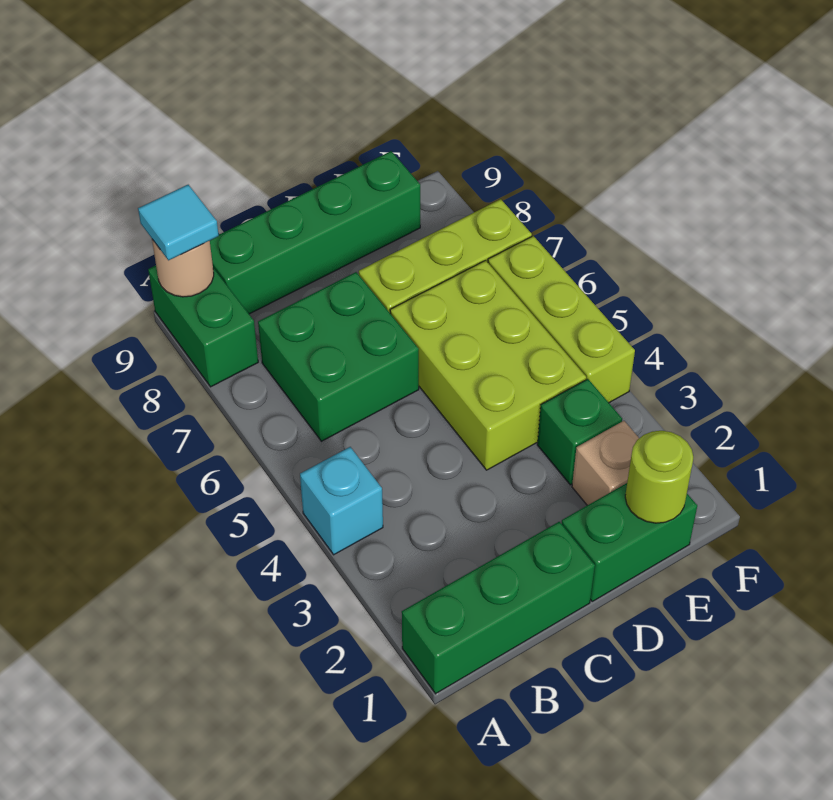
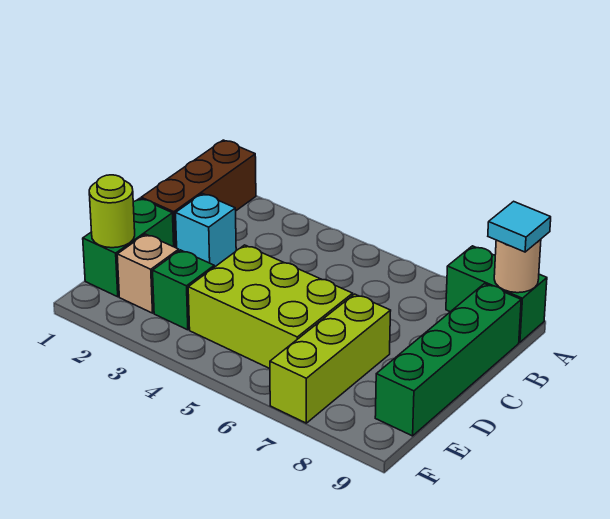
green brick A1:C1 level 1 -> brown brick A1:C1 level 1
cyan brick A4 level 1 -> cyan brick C2 level 1
green brick B6:C7 level 1 -> none
lime brick F4:F6 level 1 -> none

